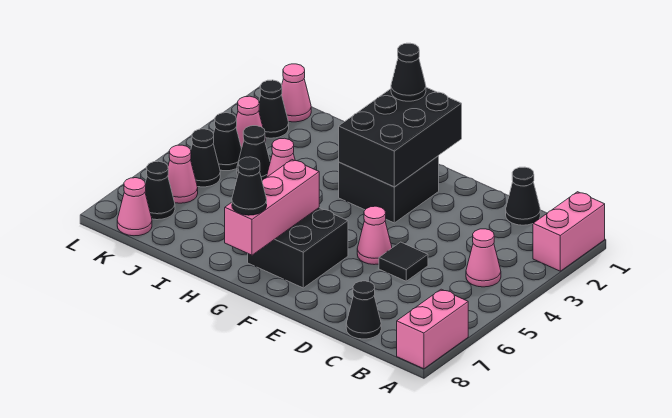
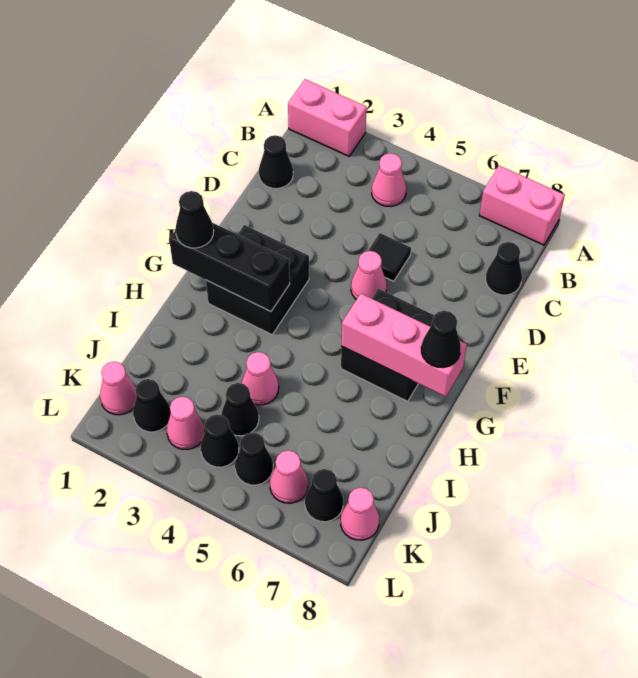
black brick F1:G3 level 2 -> black brick G1:G3 level 2

